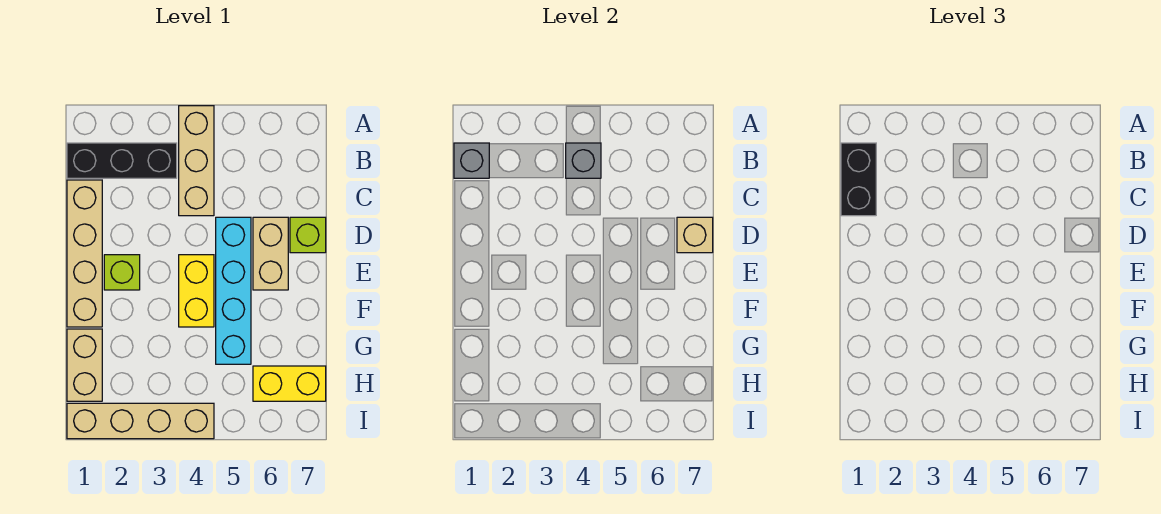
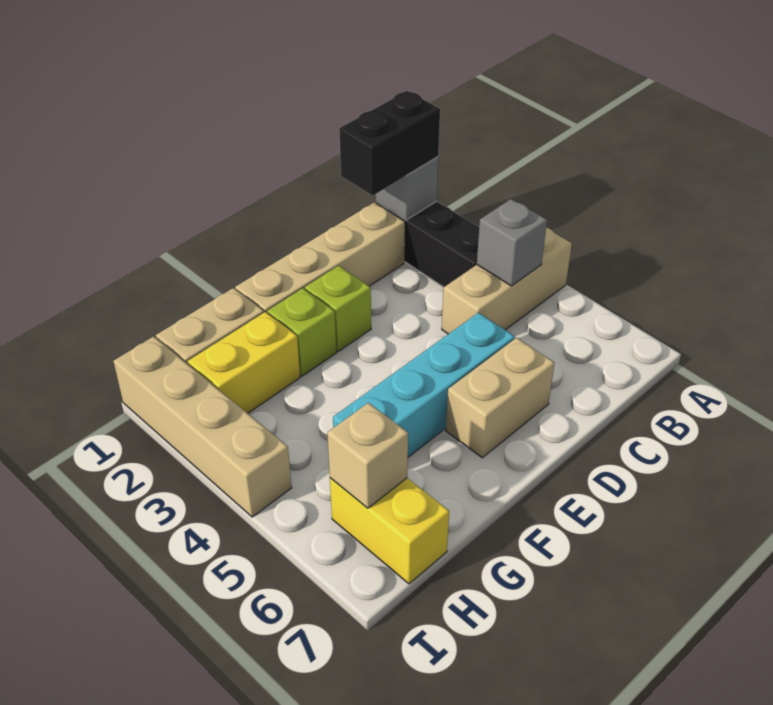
lime brick D7 level 1 -> lime brick F2 level 1
tan brick D7 level 2 -> tan brick H6 level 2
yellow brick E4:F4 level 1 -> yellow brick G2:H2 level 1

